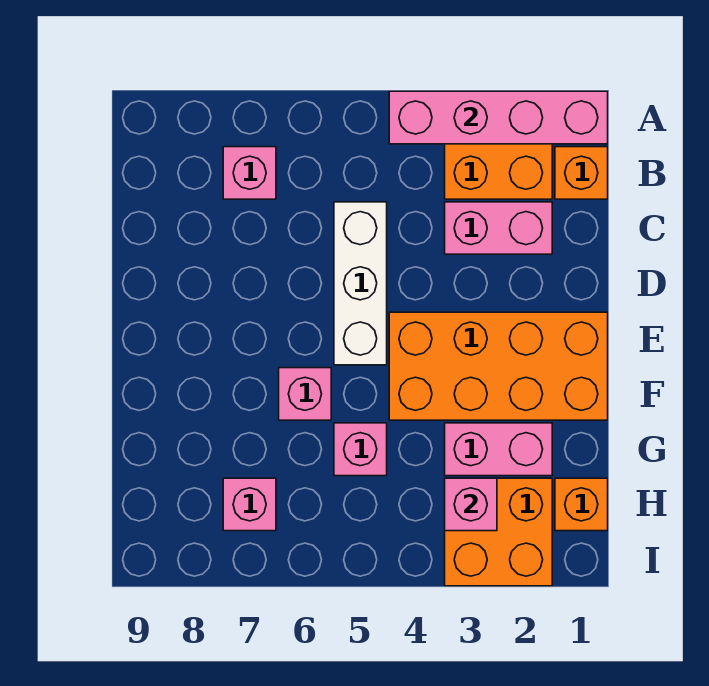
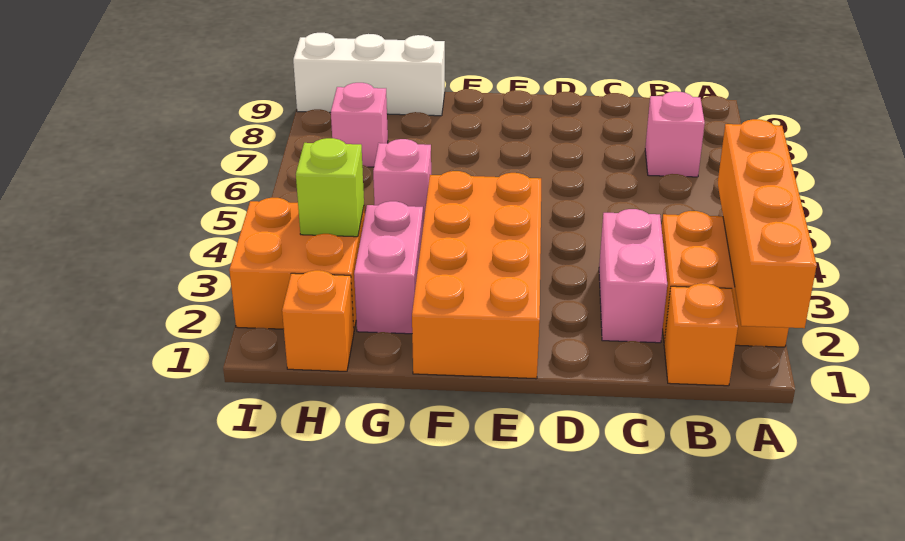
pink brick A1:A4 level 2 -> orange brick A1:A4 level 2
white brick C5:E5 level 1 -> white brick G9:I9 level 1
pink brick F6 level 1 -> none
pink brick H3 level 2 -> lime brick H3 level 2

